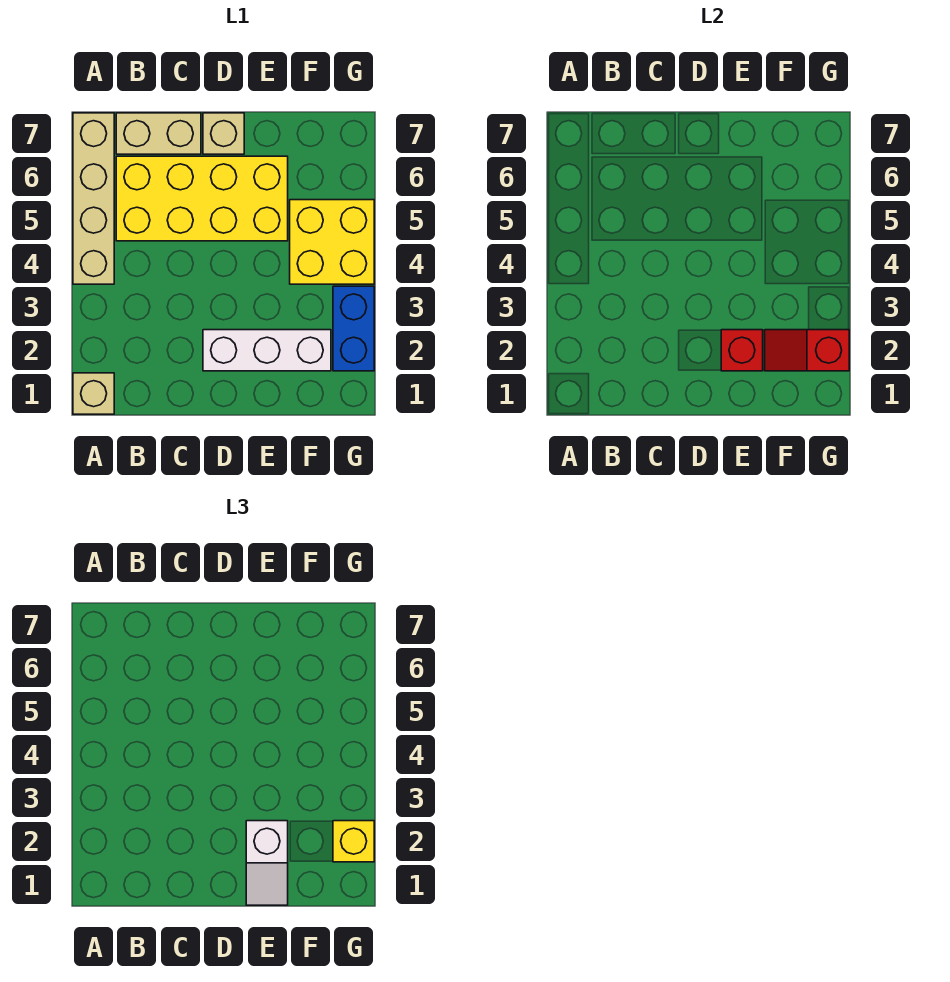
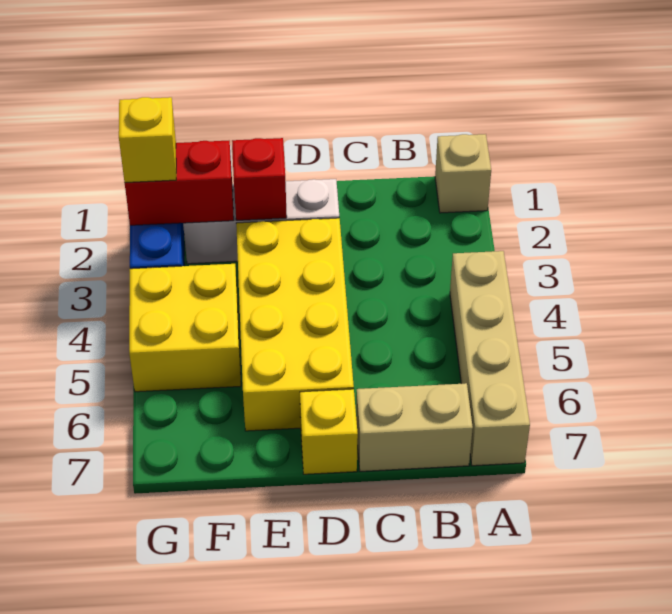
yellow brick B5:E6 level 1 -> yellow brick D3:E6 level 1
tan brick D7 level 1 -> yellow brick D7 level 1
white slope E1:E2 level 3 top 2 -> none
red slope F2:G2 level 2 top G -> red brick F2:G2 level 2

